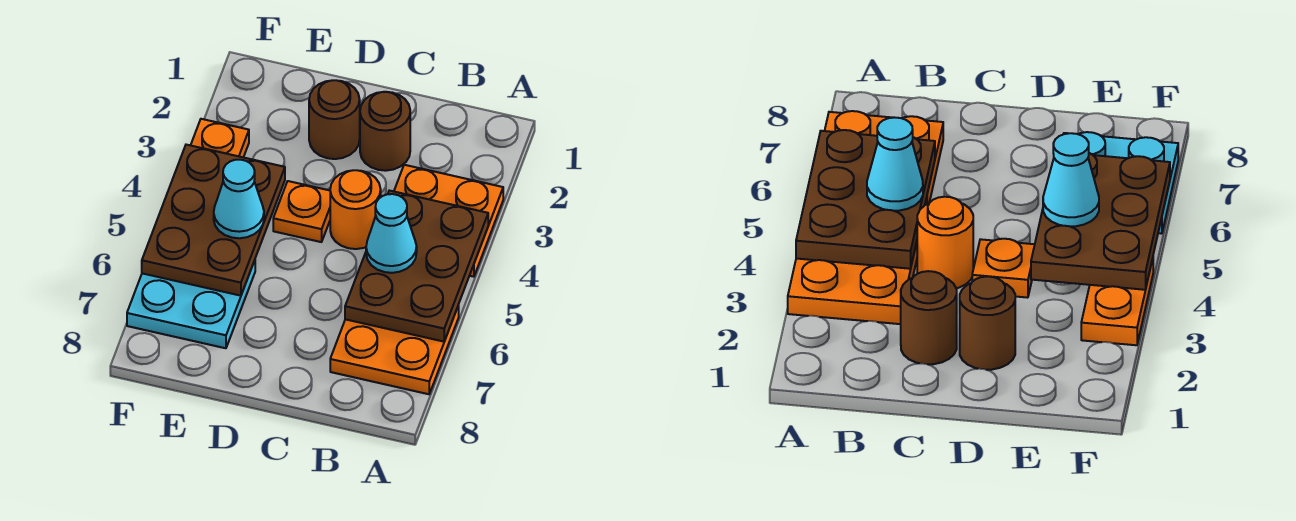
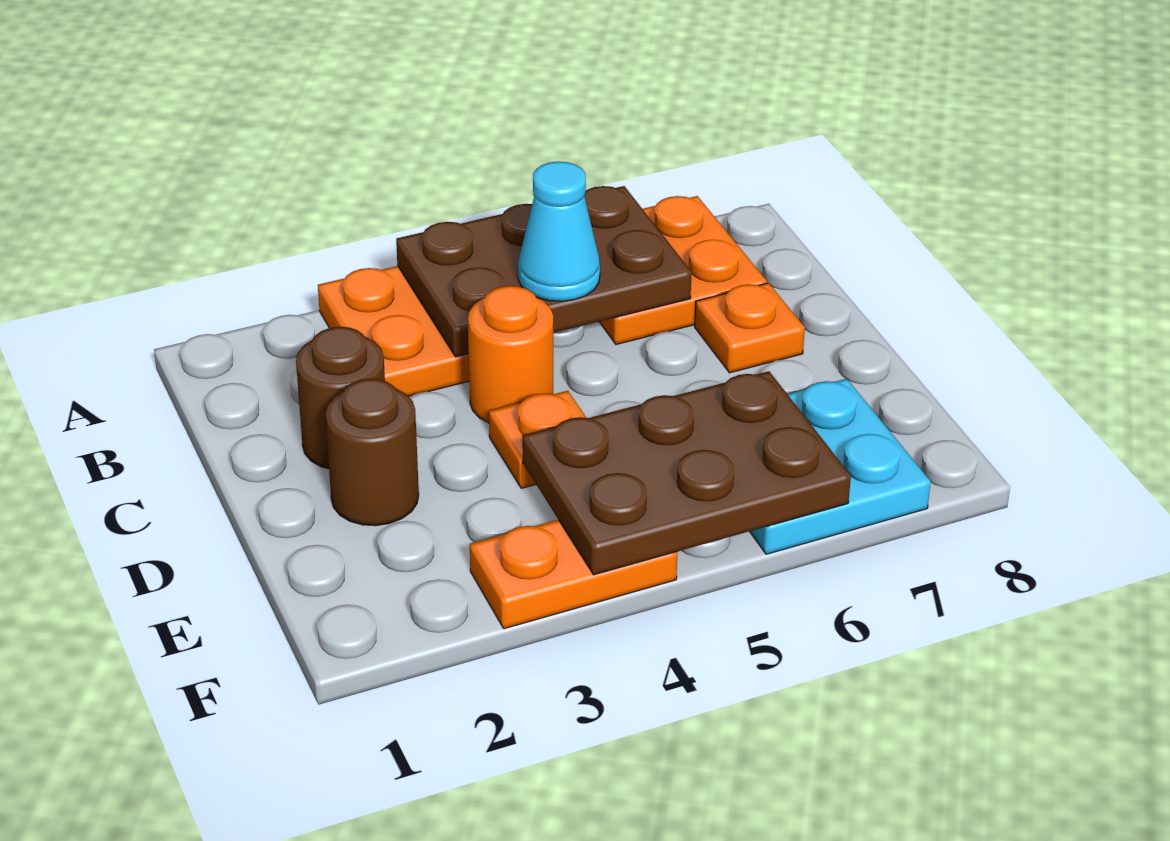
none -> orange plate C7 level 1
cyan cone E5 level 3 -> none

